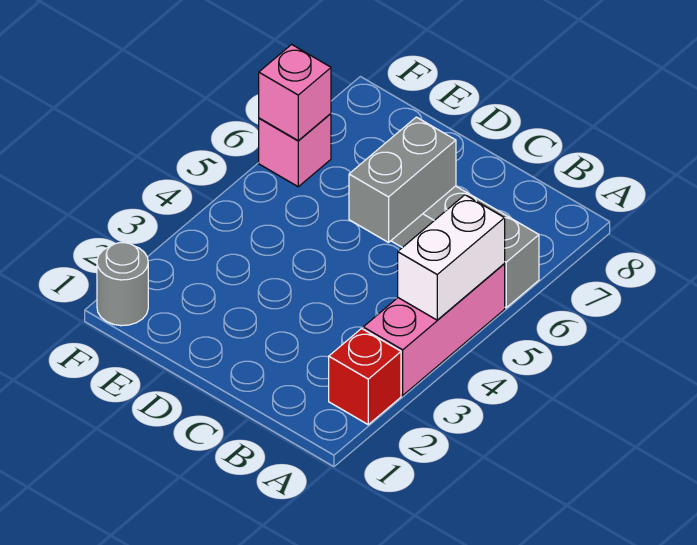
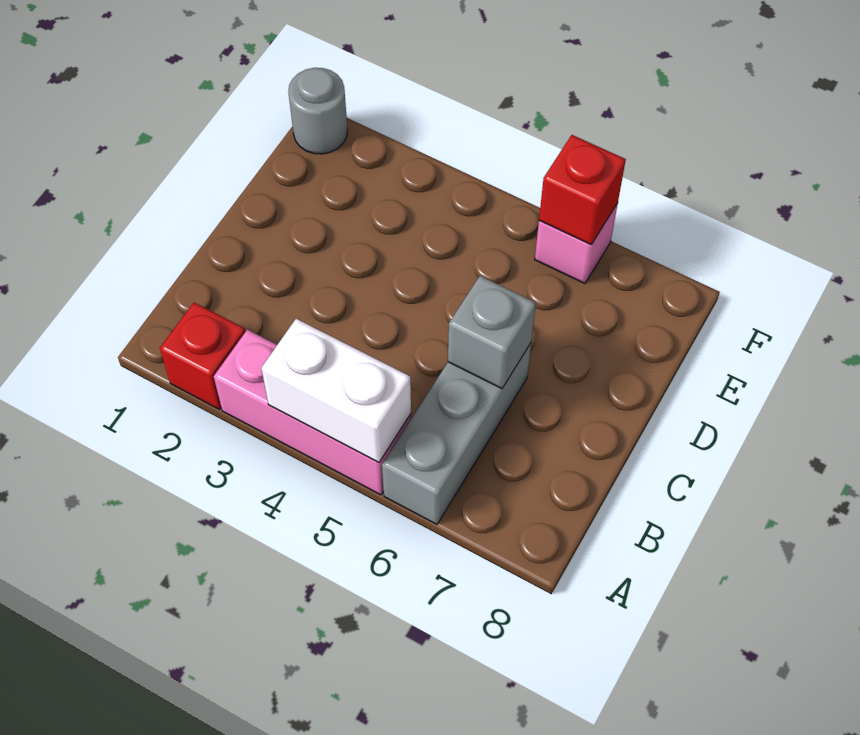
grey brick C5:C6 level 2 -> grey brick C6 level 2
pink brick F6 level 2 -> red brick F6 level 2

